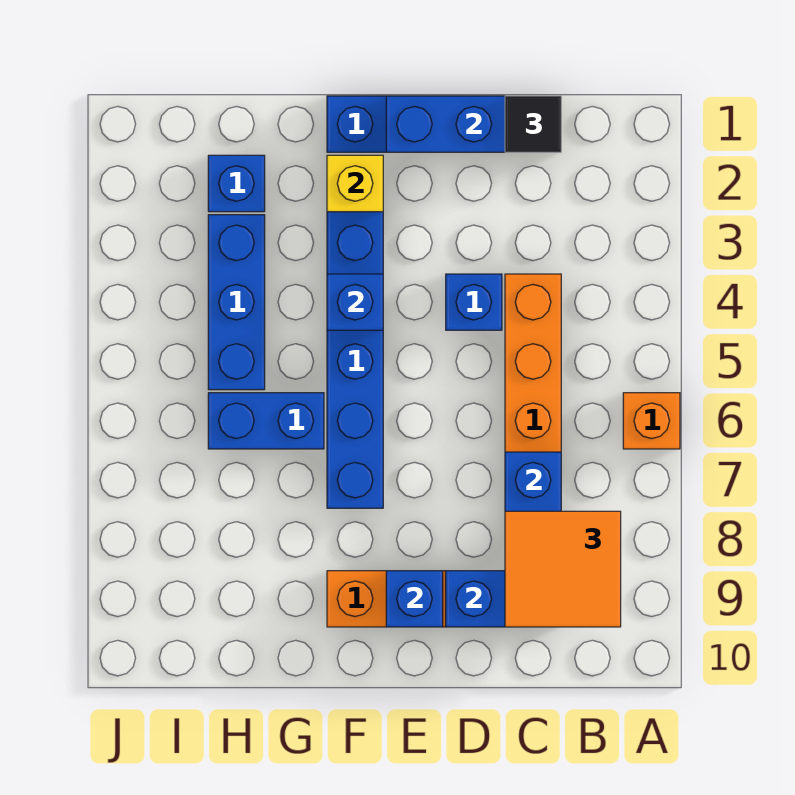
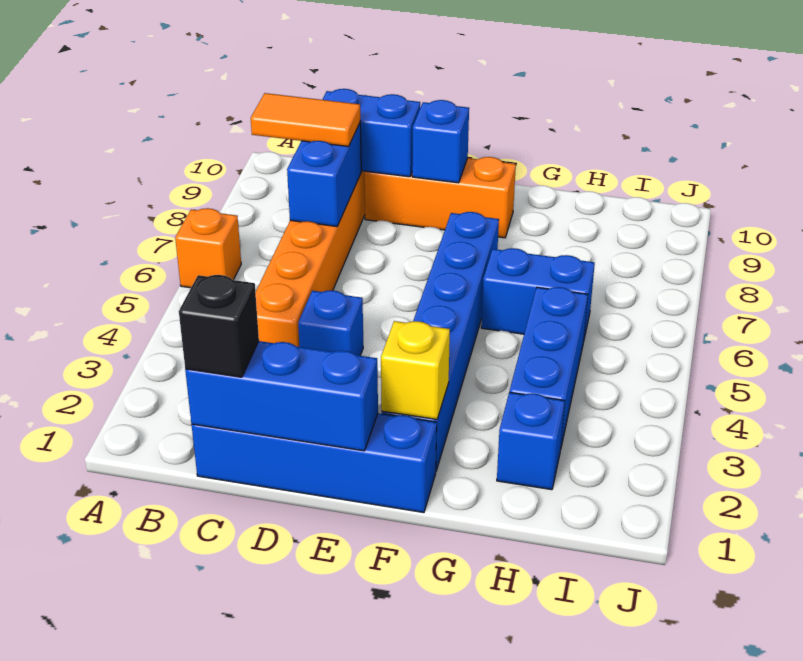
orange tile B8:C9 level 3 -> orange tile B8:C8 level 3
black tile C1 level 3 -> black brick C1 level 3
blue brick F4 level 2 -> none

